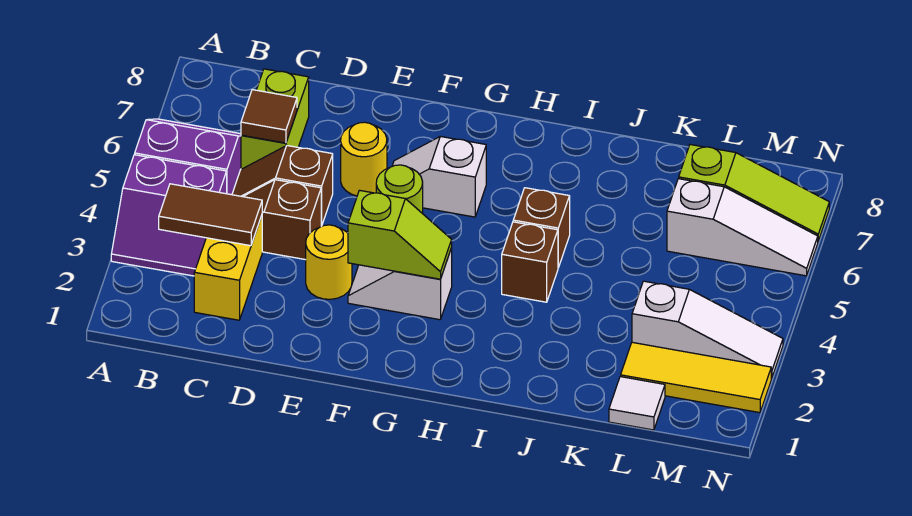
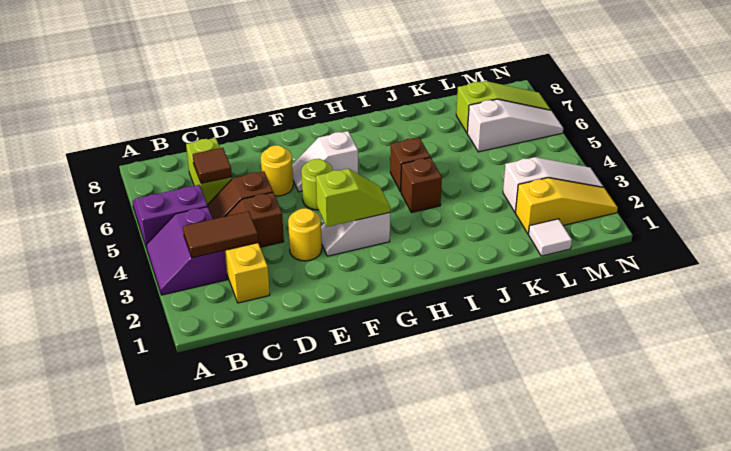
purple slope A3:B4 level 1 top 4 -> purple slope A3:B4 level 1 top B
yellow tile L2:N2 level 1 -> yellow slope L2:N2 level 1 top L

